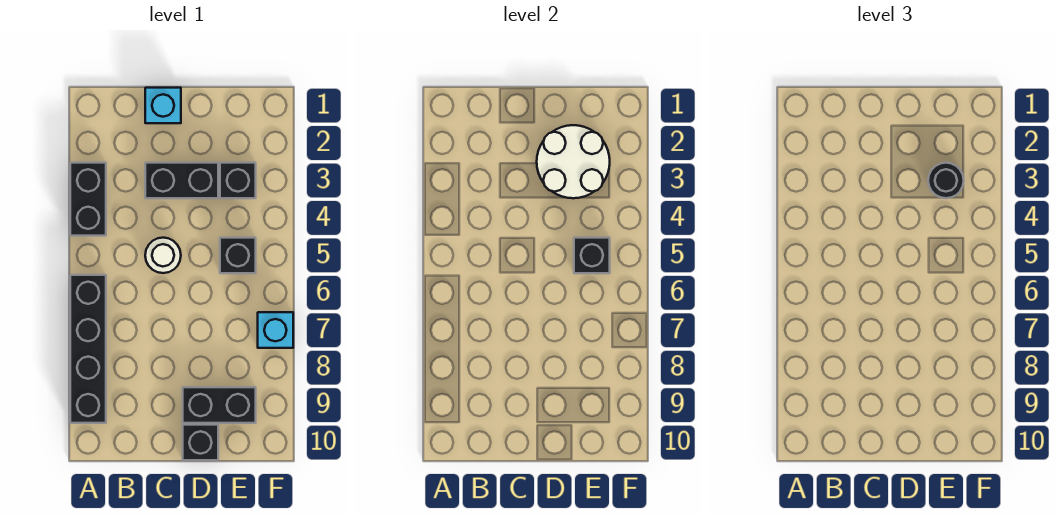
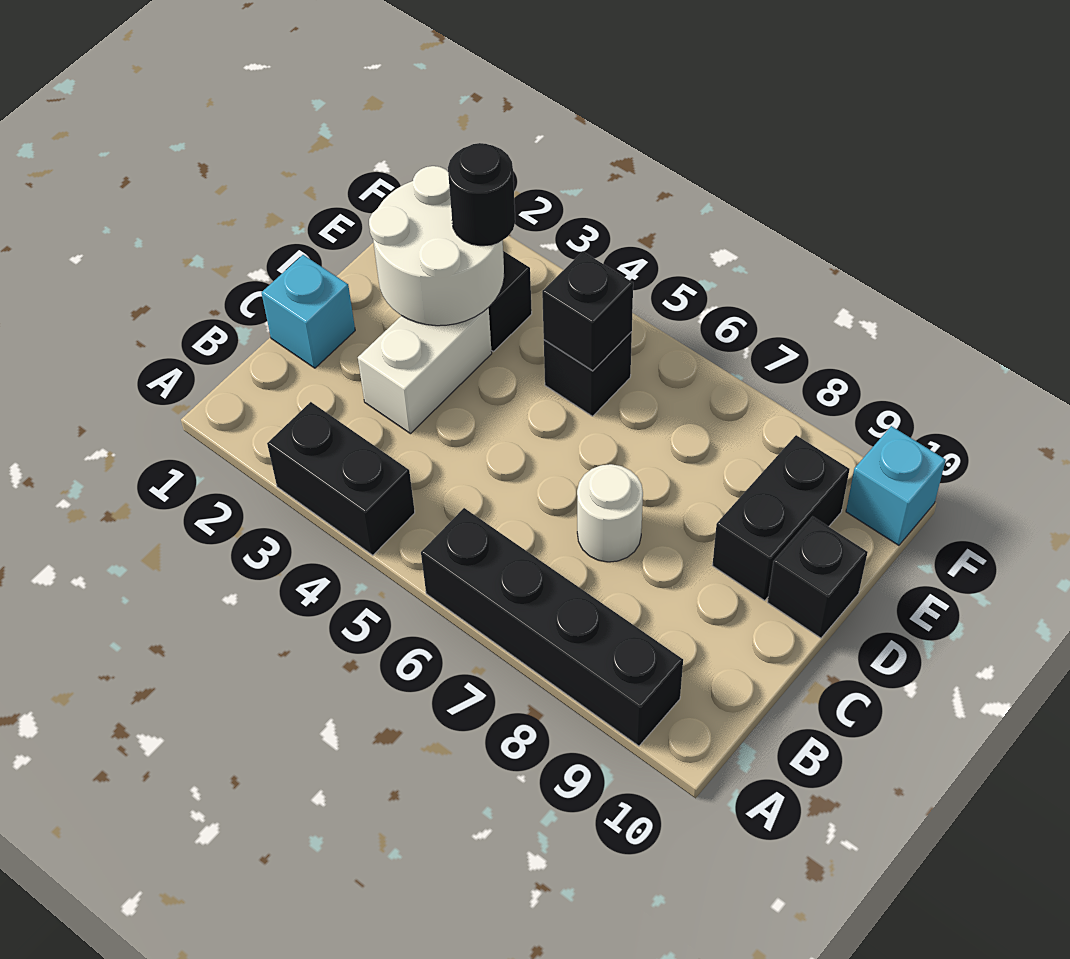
black brick C3:D3 level 1 -> white brick C3:D3 level 1
white round brick C5 level 1 -> white round brick C7 level 1
cyan brick F7 level 1 -> cyan brick F10 level 1

